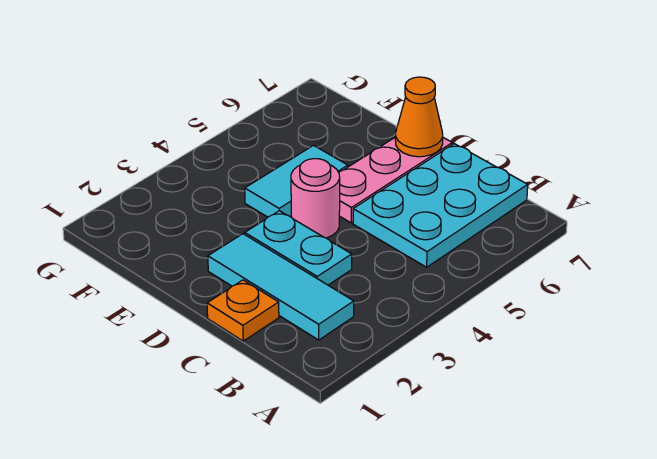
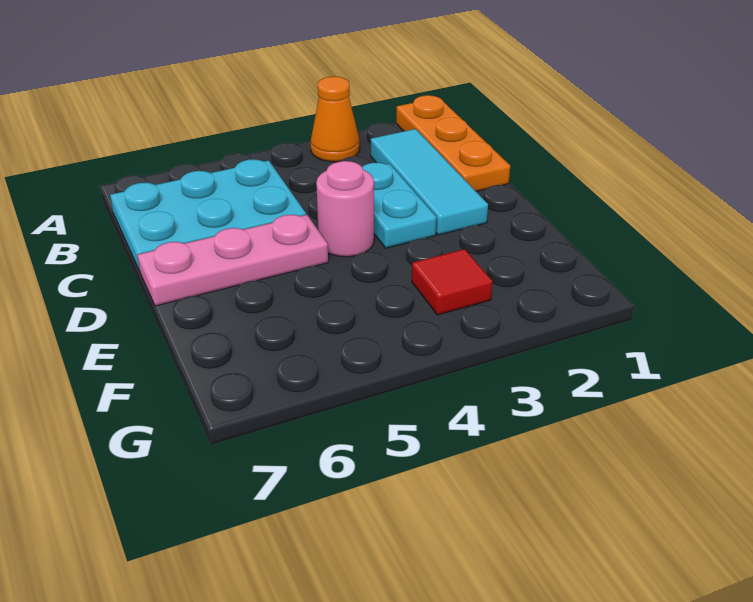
orange plate C1 level 1 -> orange plate A1:C1 level 1
orange cone D7 level 2 -> orange cone A3 level 1
cyan tile E4:E5 level 1 -> none
none -> red tile F3 level 1

